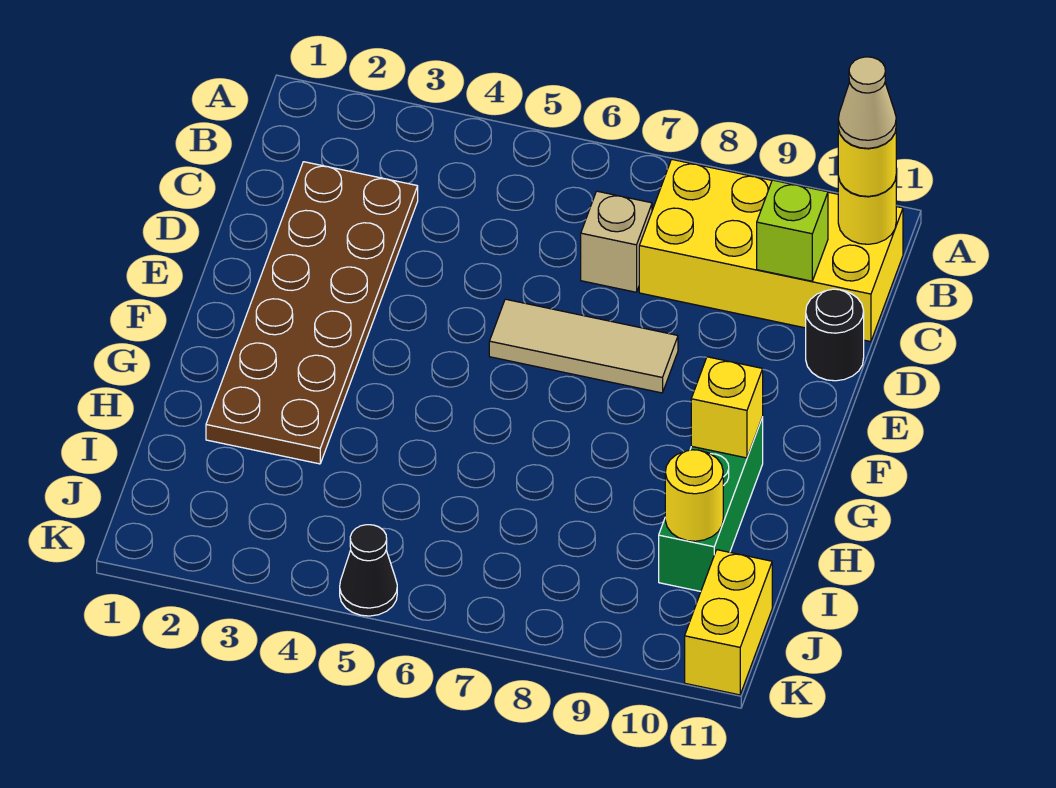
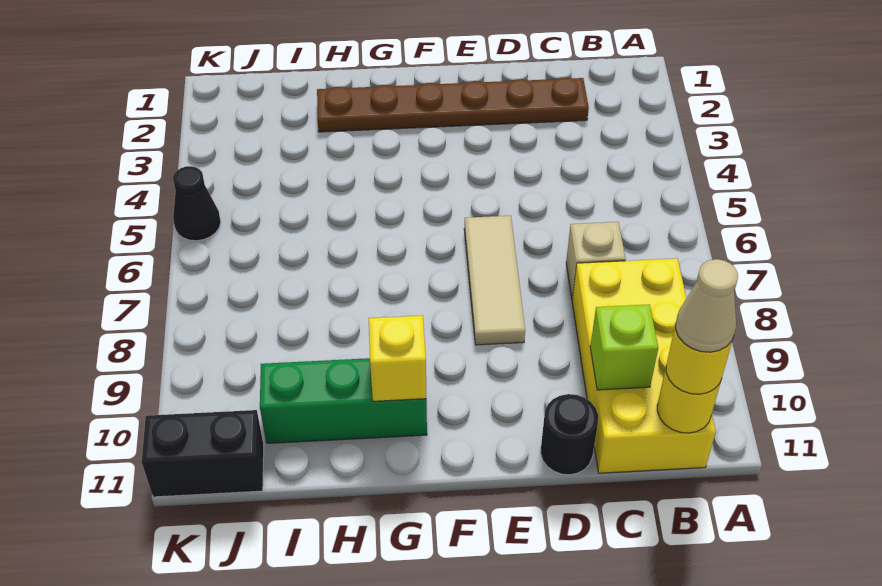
brown plate C2:H3 level 1 -> brown plate C2:H2 level 1
yellow round brick I10 level 2 -> none
yellow brick J11:K11 level 1 -> black brick J11:K11 level 1

